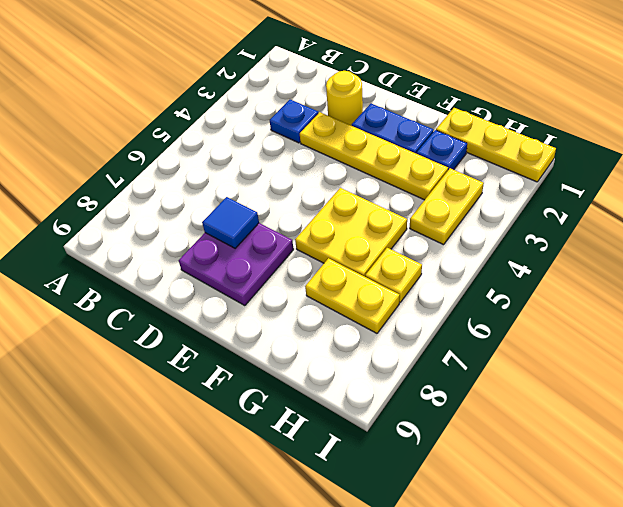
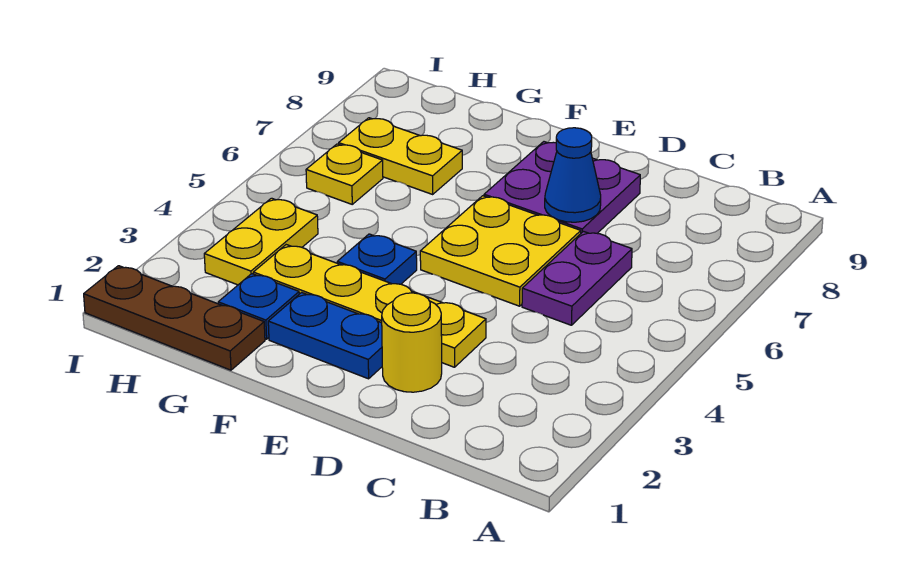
blue plate C3 level 1 -> blue plate F4 level 1
none -> purple plate C5:C6 level 1
blue tile D7 level 2 -> blue cone D7 level 2
yellow plate F5:G6 level 1 -> yellow plate D5:E6 level 1
yellow plate G1:I1 level 1 -> brown plate G1:I1 level 1

